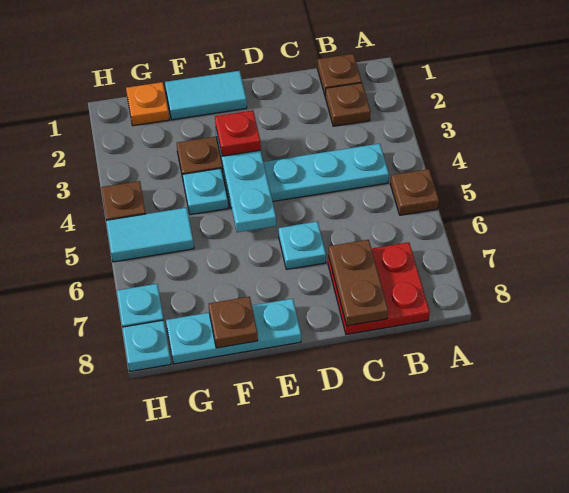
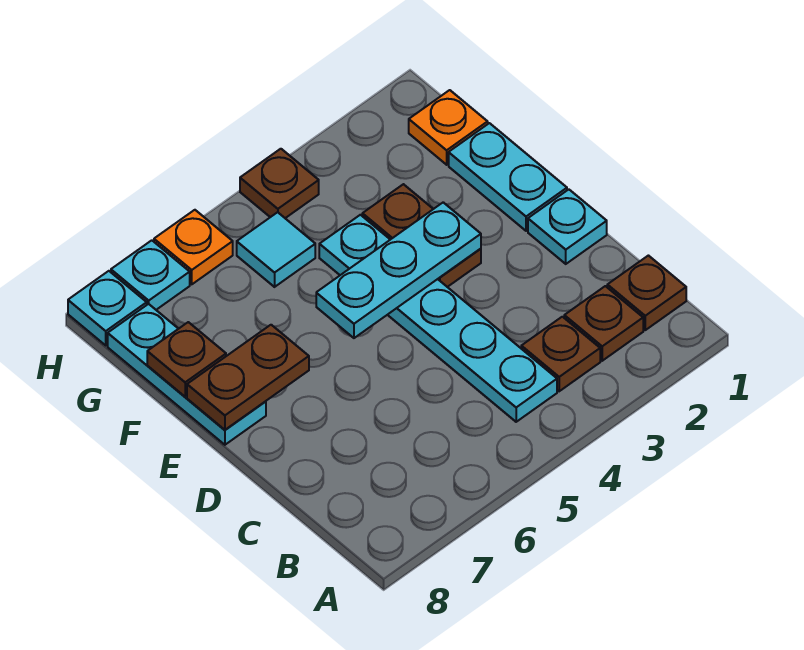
brown plate A5 level 1 -> brown plate B3 level 1
red plate B7:C8 level 1 -> none
brown plate C7:C8 level 2 -> brown plate E7:E8 level 2
cyan plate D6 level 1 -> cyan plate D1 level 1
cyan tile E1:F1 level 1 -> cyan plate E1:F1 level 1
red plate E3 level 3 -> none
cyan tile G5:H5 level 1 -> cyan tile G5 level 1
none -> orange plate H6 level 1

